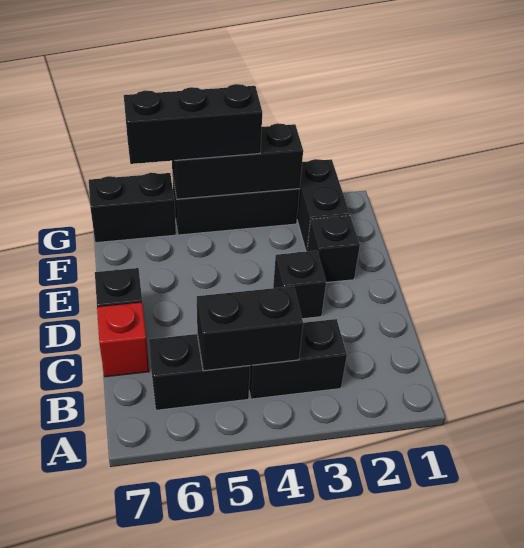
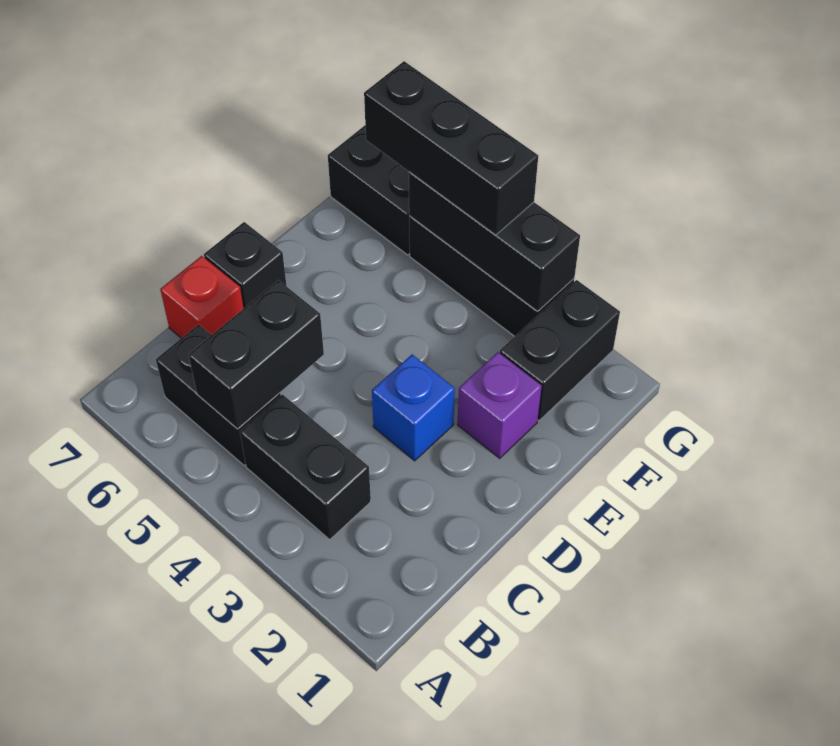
black brick B4:B5 level 2 -> black brick B5:C5 level 2
black brick D3 level 1 -> blue brick D3 level 1
black brick E2 level 1 -> purple brick E2 level 1

